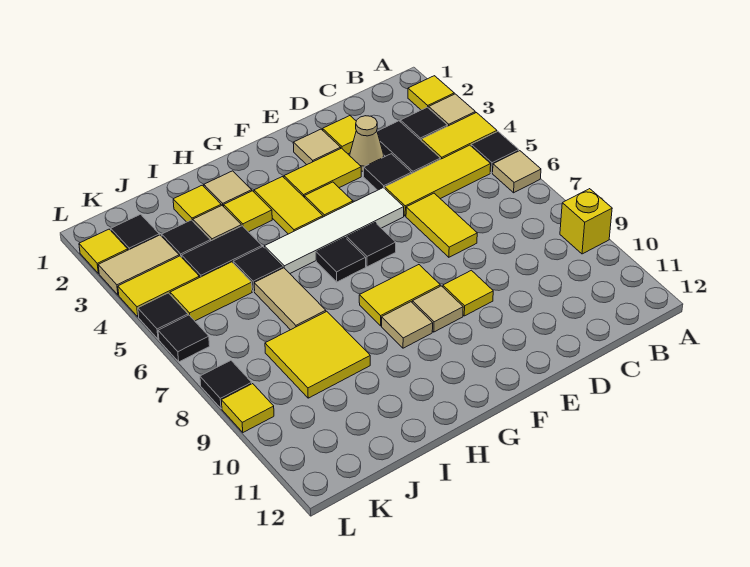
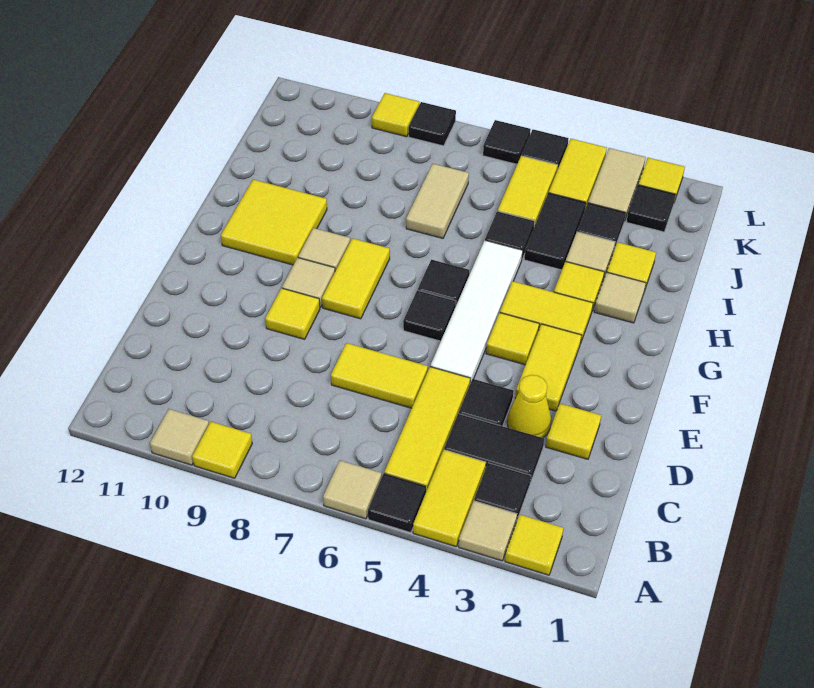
yellow brick A9 level 1 -> yellow tile A9 level 1
tan cone D3 level 1 -> yellow cone D3 level 1
tan tile E2 level 1 -> tan tile A10 level 1
tan tile I6:I7 level 1 -> tan tile I7:J7 level 1
yellow tile I8:J9 level 1 -> yellow tile G10:H11 level 1

